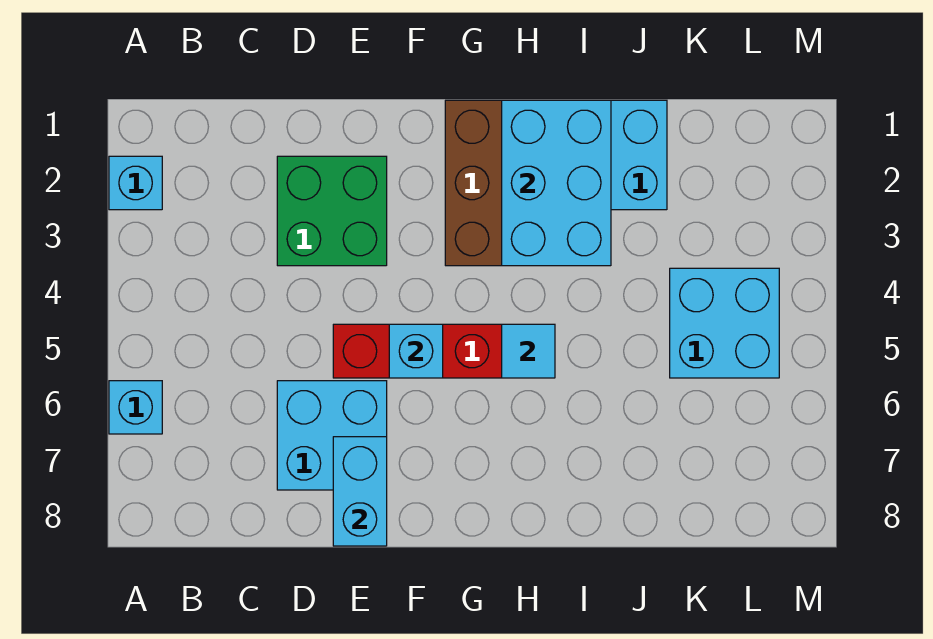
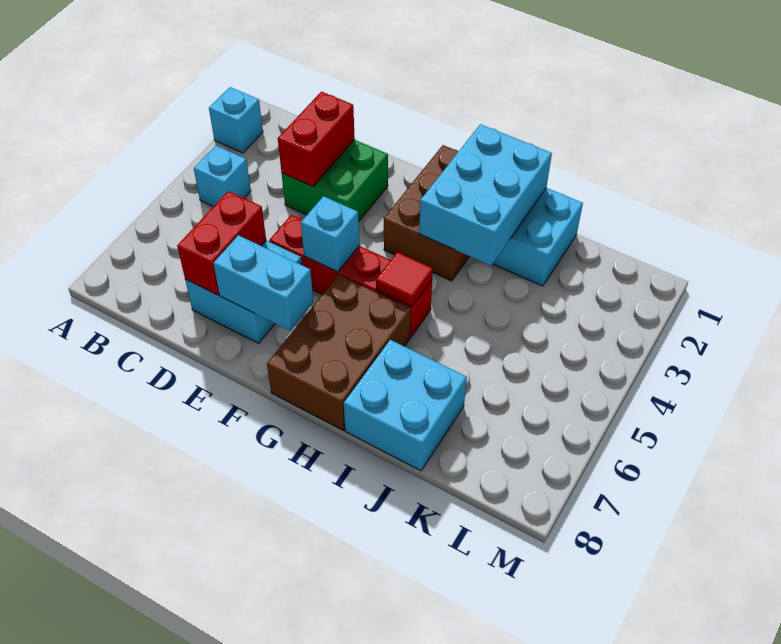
cyan brick A6 level 1 -> cyan brick B4 level 1
none -> red brick D2:D3 level 2
none -> red brick D6:D7 level 2
cyan brick E7:E8 level 2 -> cyan brick E7:F7 level 2
none -> brown brick G6:H8 level 1
cyan tile H5 level 2 -> red tile H5 level 2
cyan brick K4:L5 level 1 -> cyan brick I7:J8 level 1

